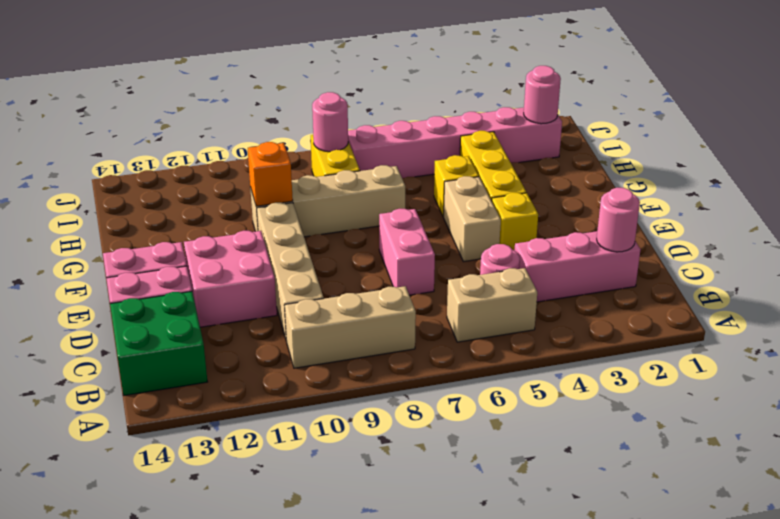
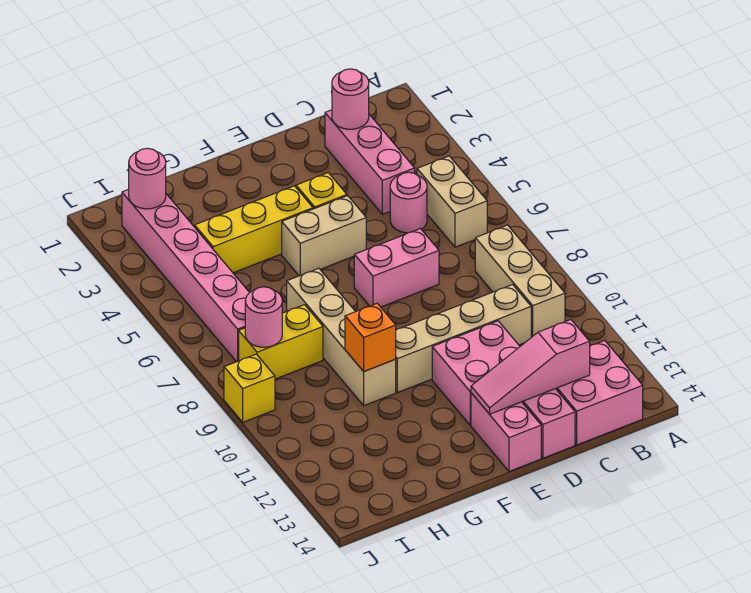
green brick B13:C14 level 1 -> pink brick B13:C14 level 1
none -> pink slope C13:E13 level 2 top C
yellow brick G5 level 1 -> yellow brick J9 level 1

